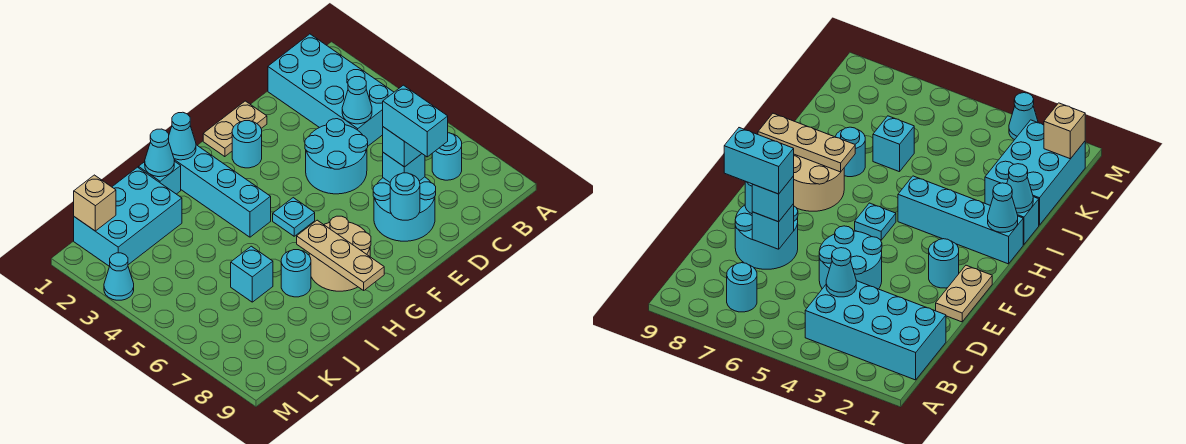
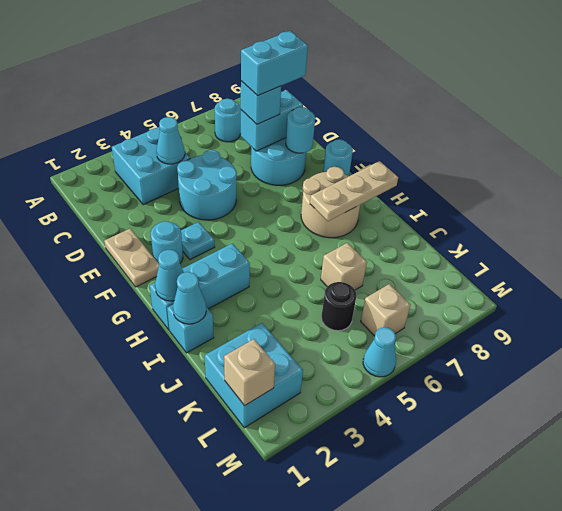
cyan brick B1:C4 level 1 -> cyan brick B3:C4 level 1
cyan brick D7 level 2 -> cyan brick D7:D8 level 2
cyan plate G5 level 1 -> cyan plate F3 level 1
cyan brick H1:H4 level 1 -> cyan brick H1:H3 level 1
cyan round brick I7 level 1 -> cyan round brick F9 level 1
cyan brick J1:L2 level 1 -> cyan brick K1:L2 level 1
cyan brick J6 level 1 -> tan brick J6 level 1
none -> black round brick K5 level 1
none -> tan brick L6 level 1
cyan cone M3 level 1 -> cyan cone M5 level 1

